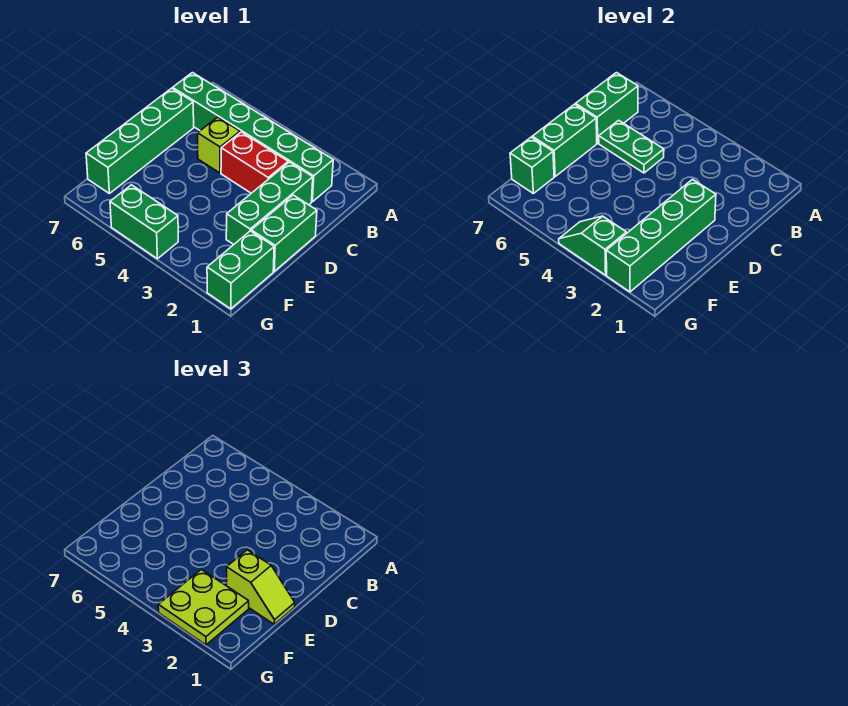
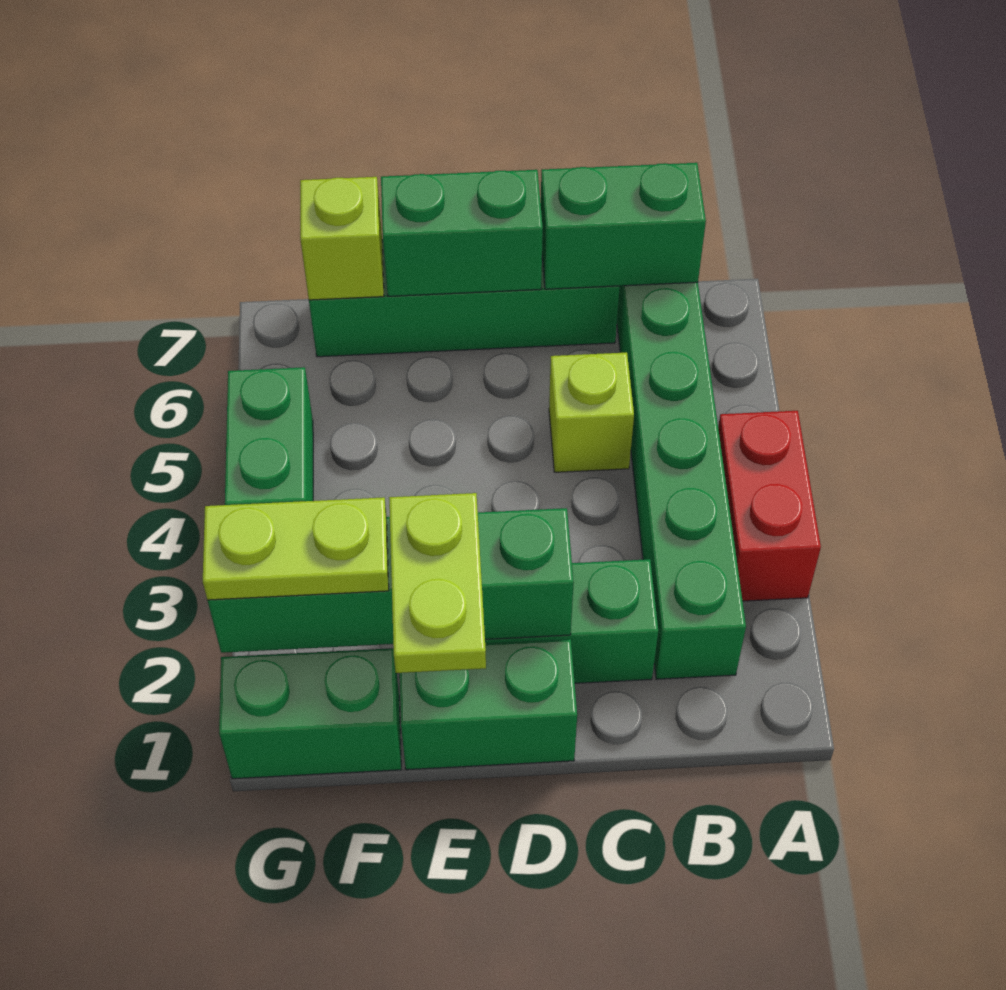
red brick C3:C4 level 1 -> red brick A3:A4 level 1
green plate C5:C6 level 2 -> none
lime slope E1:E2 level 3 top 2 -> lime plate E1:E2 level 3
lime plate F2:G3 level 3 -> lime plate F2:G2 level 3
green brick F7 level 2 -> lime brick F7 level 2
green slope G3:G4 level 2 top 3 -> none

